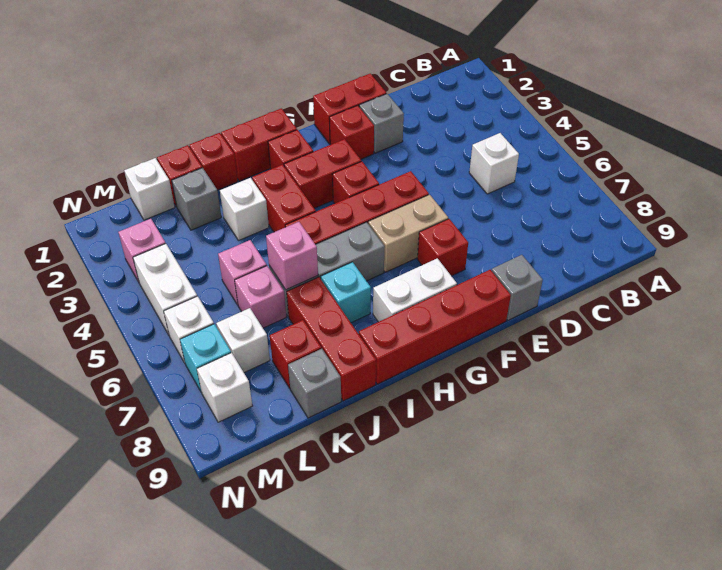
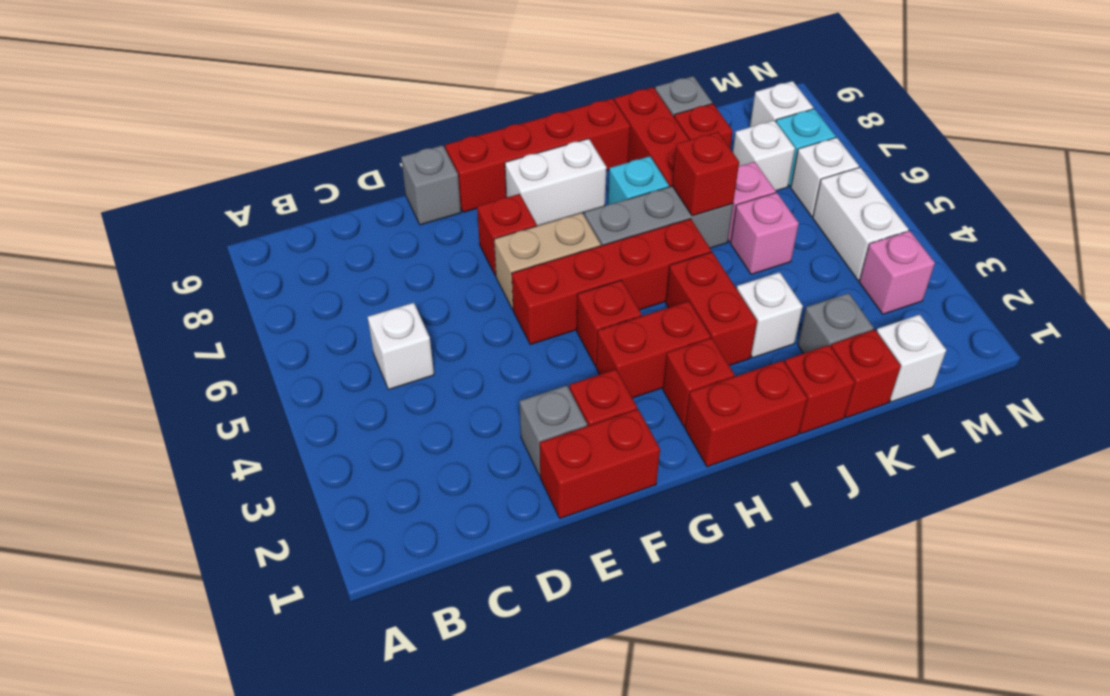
pink brick J6 level 2 -> red brick J6 level 2

